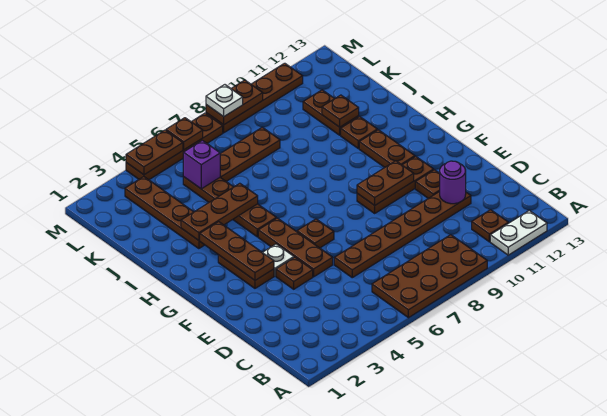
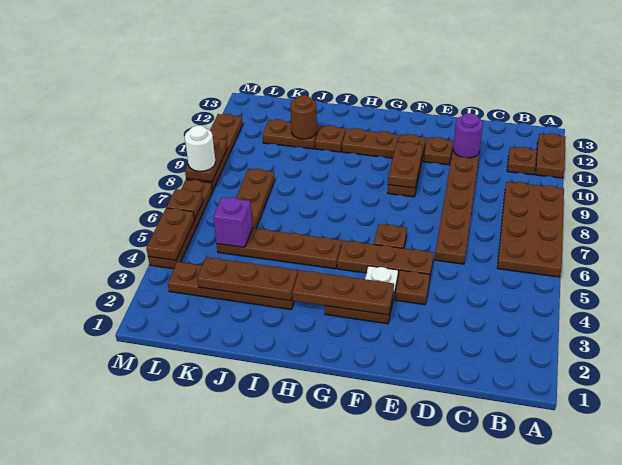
white plate A11:A12 level 1 -> brown plate A11:A12 level 1
brown plate I3:I5 level 2 -> brown plate I3:K3 level 2
brown plate J11 level 2 -> brown round brick J11 level 2
white plate M8 level 3 -> white round brick M8 level 3

